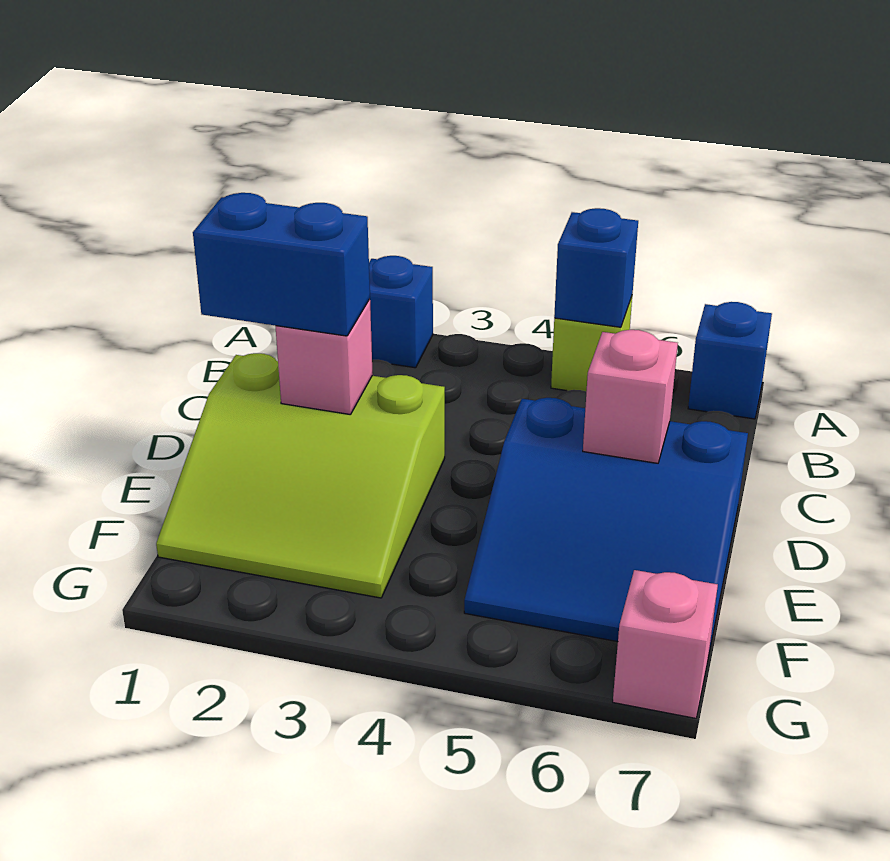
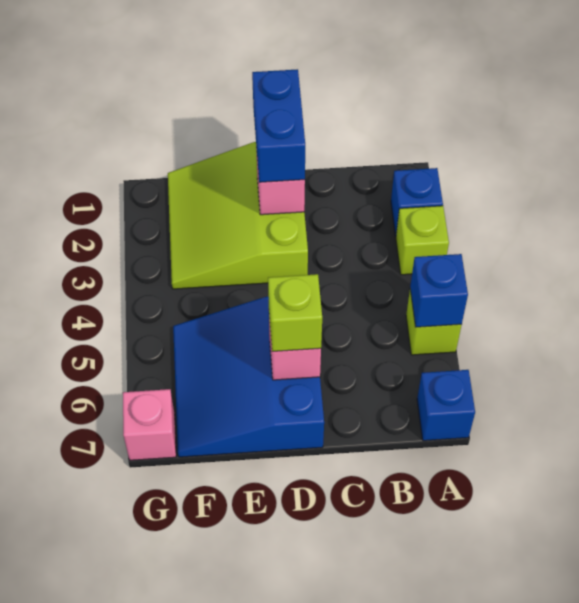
none -> lime brick A3 level 1
none -> lime brick D6 level 3

